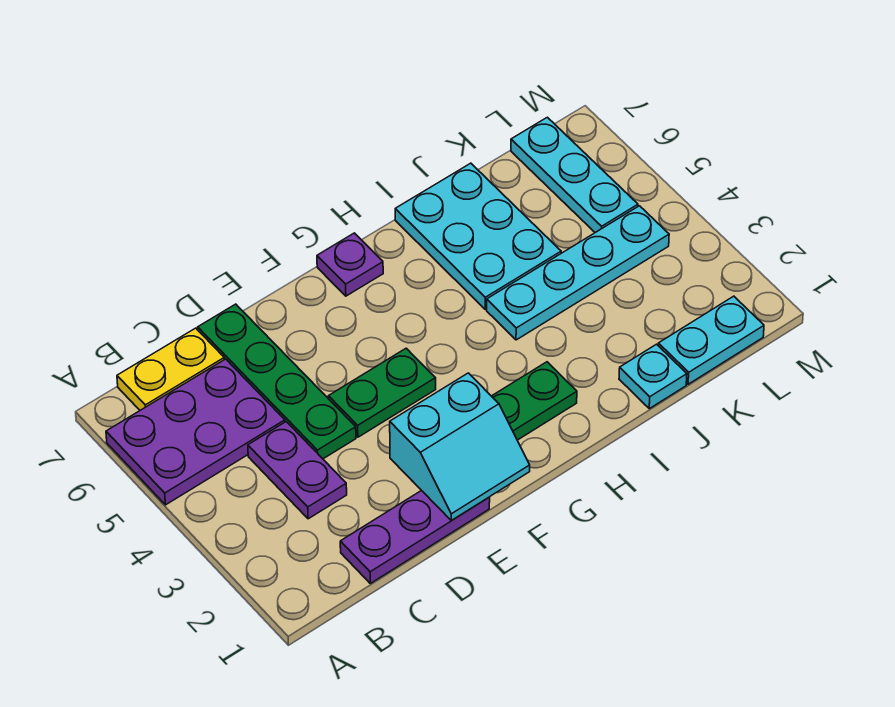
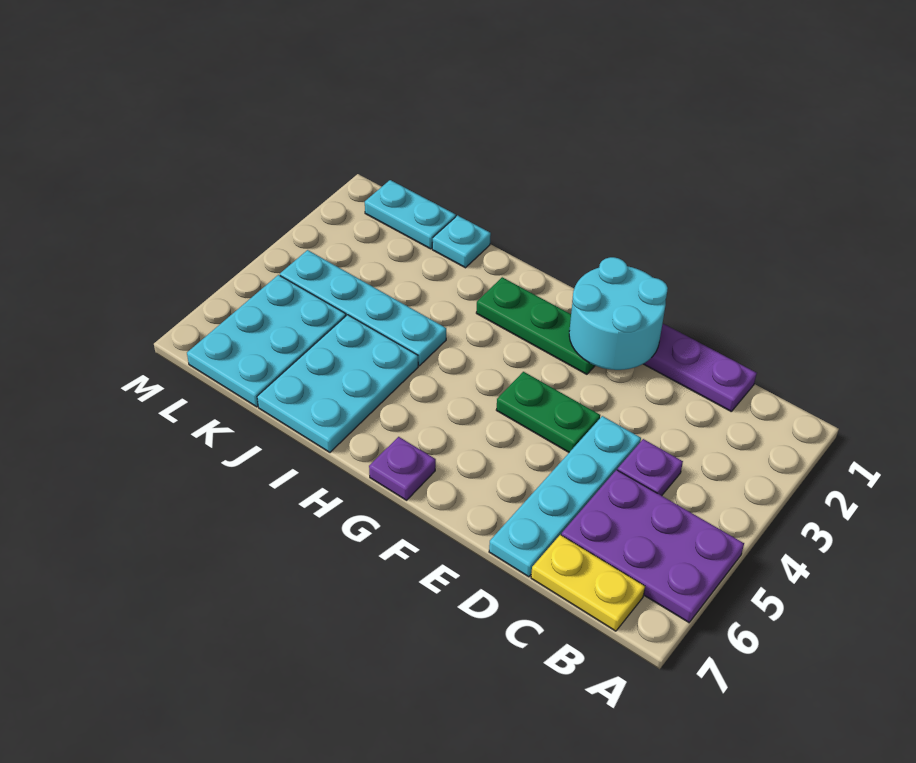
purple plate C3:C4 level 1 -> purple plate C4 level 1
green plate D4:D7 level 1 -> cyan plate D4:D7 level 1
cyan slope E1:F2 level 2 top 2 -> cyan round brick E1:F2 level 2
cyan plate L5:L7 level 1 -> cyan plate K5:L7 level 1

